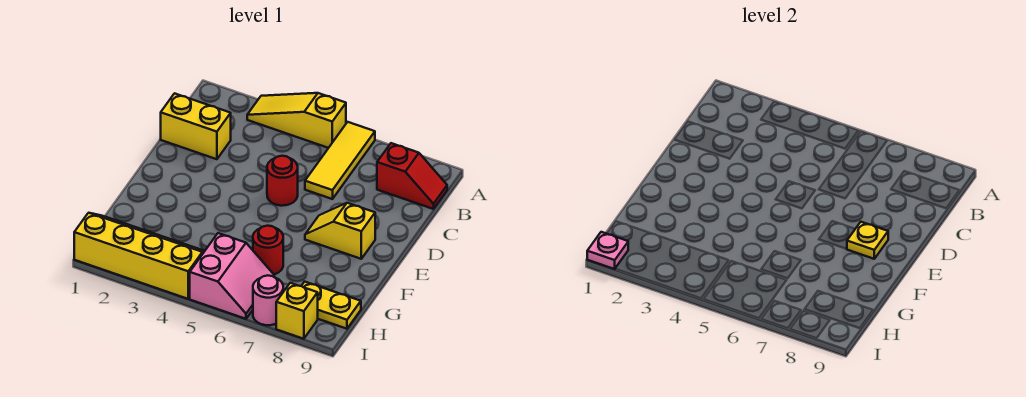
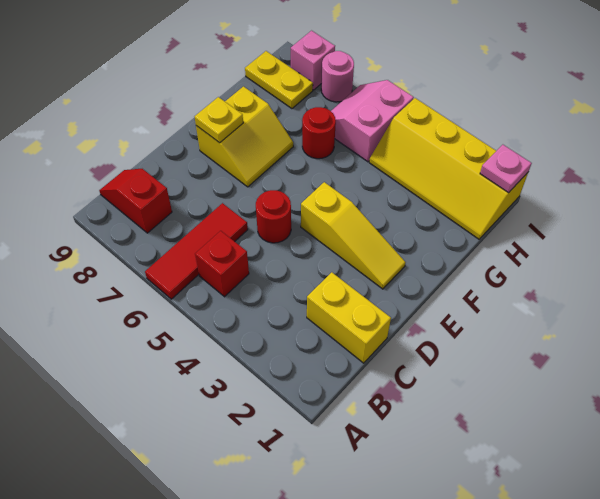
yellow slope A3:A5 level 1 top 5 -> yellow slope E2:E4 level 1 top 4
yellow tile A6:C6 level 1 -> red tile A6:C6 level 1
none -> red brick B5 level 1
yellow slope E7:E8 level 1 top 8 -> yellow slope E7:F8 level 1 top 8
yellow brick I8 level 1 -> pink brick I8 level 1

